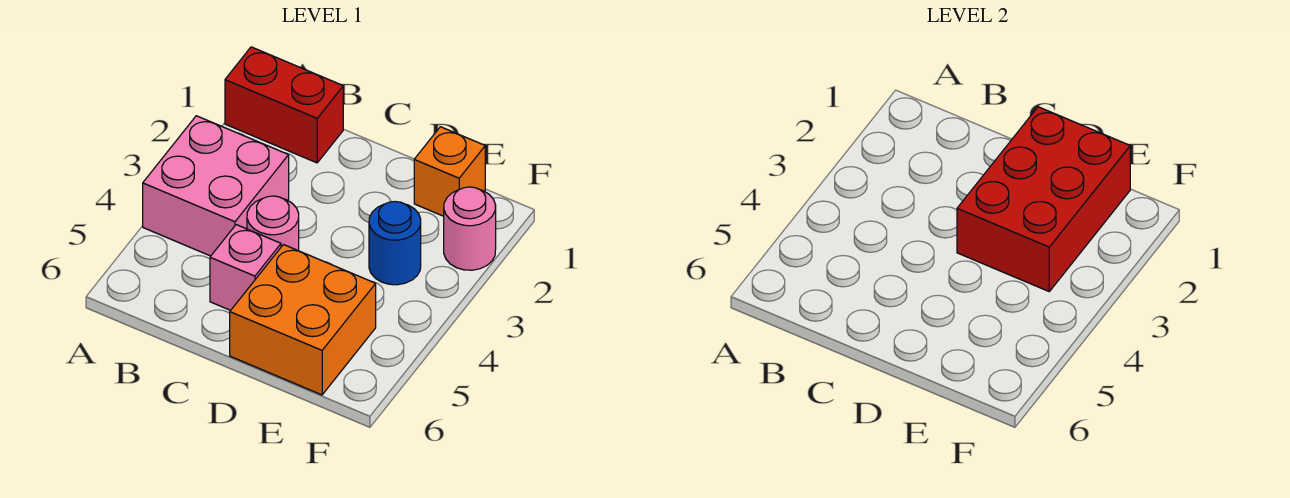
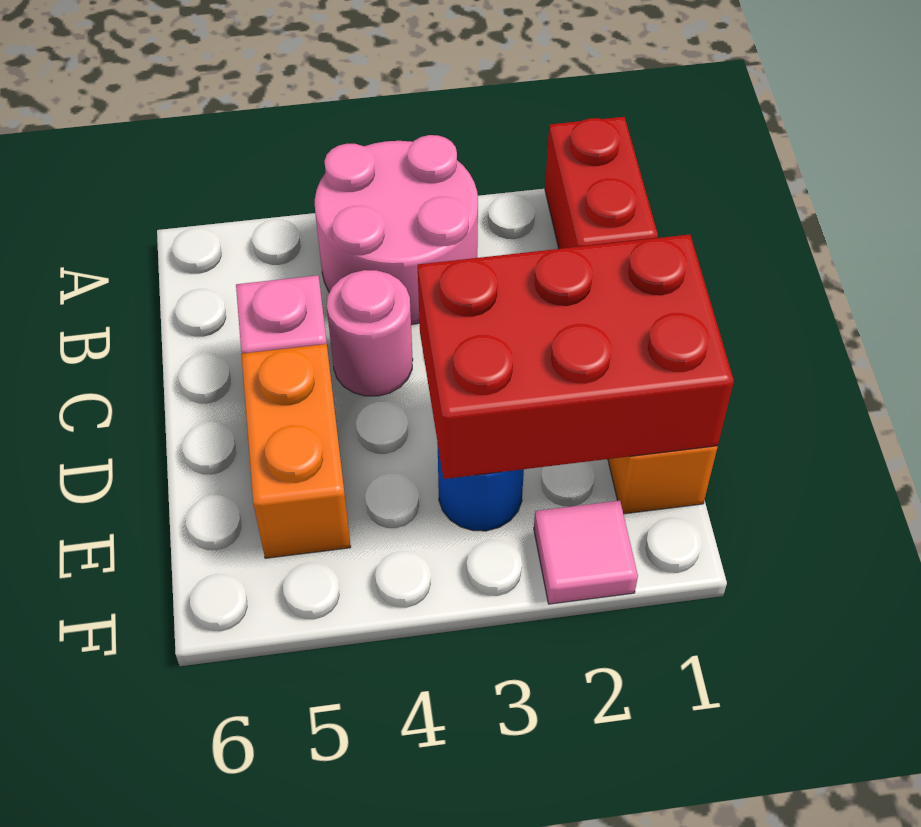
pink brick A3:B4 level 1 -> pink round brick A3:B4 level 1
orange brick D5:E6 level 1 -> orange brick D5:E5 level 1
pink round brick F2 level 1 -> pink tile F2 level 1

